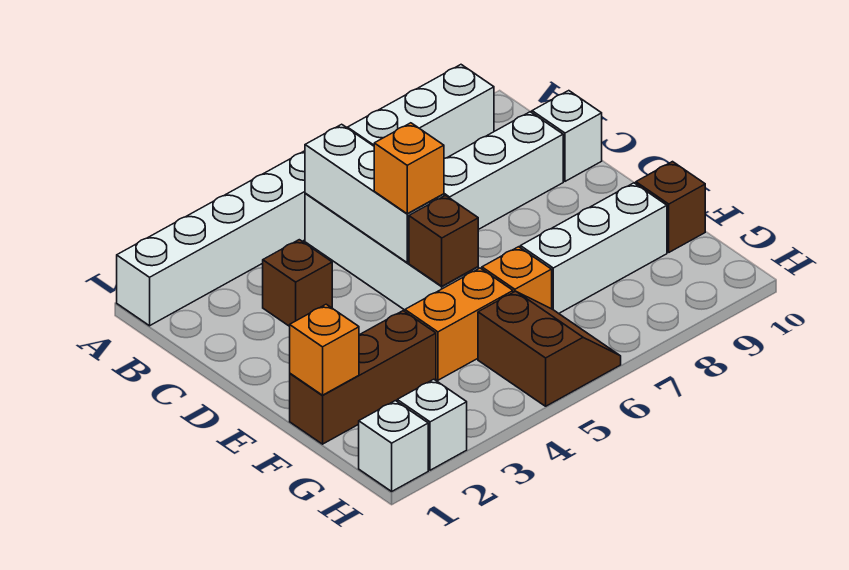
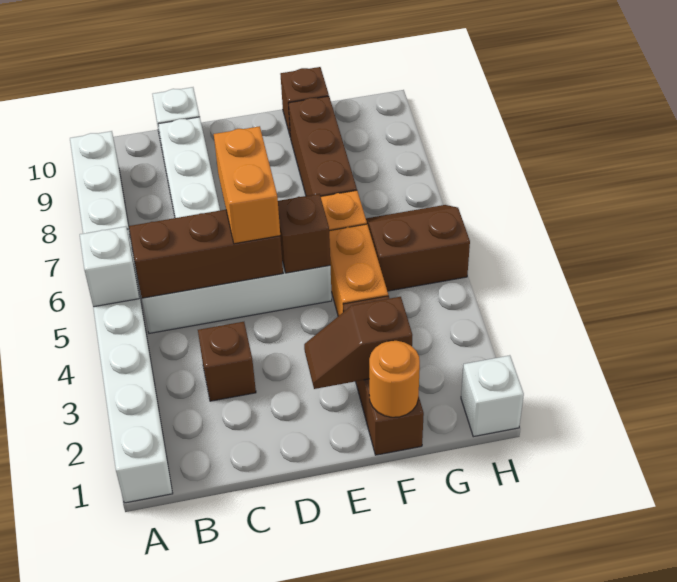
white brick B5:D5 level 2 -> brown brick B5:D5 level 2
orange brick D5 level 3 -> orange brick D5:D6 level 3
none -> brown slope E2:F2 level 2 top F
orange brick F1 level 2 -> orange round brick F1 level 2
white brick F7:F9 level 1 -> brown brick F7:F9 level 1
white brick H2 level 1 -> white brick A5 level 2

